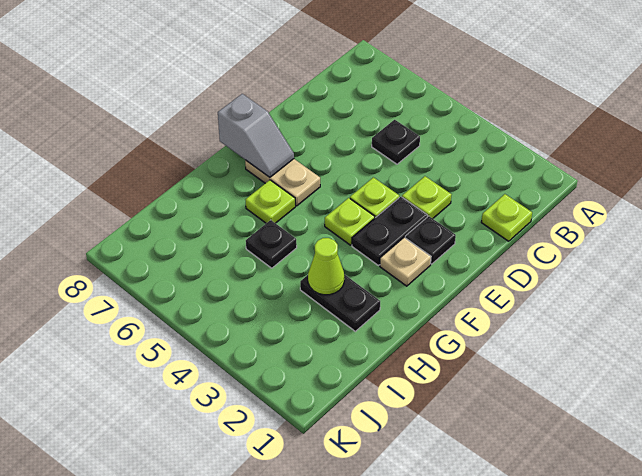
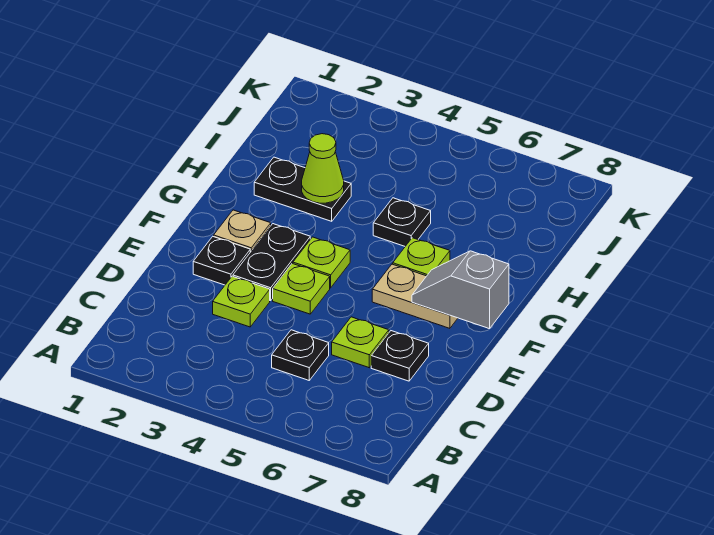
lime plate C1 level 1 -> lime plate D6 level 1
none -> black plate D7 level 1

